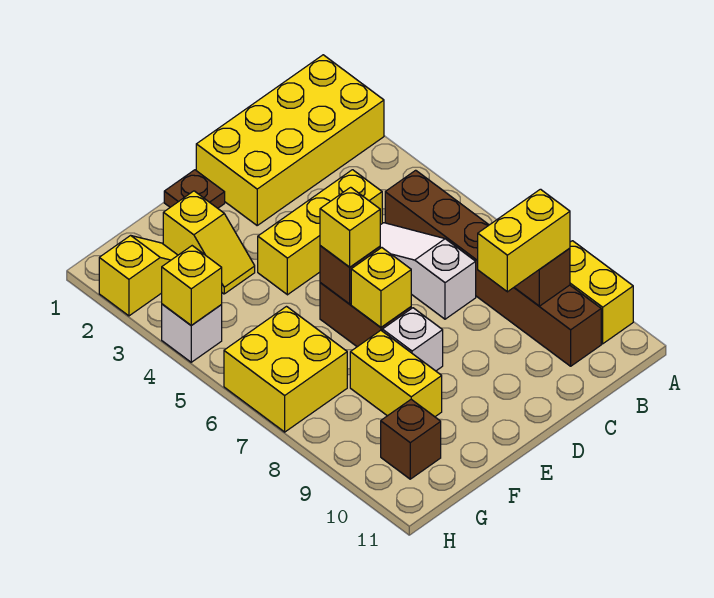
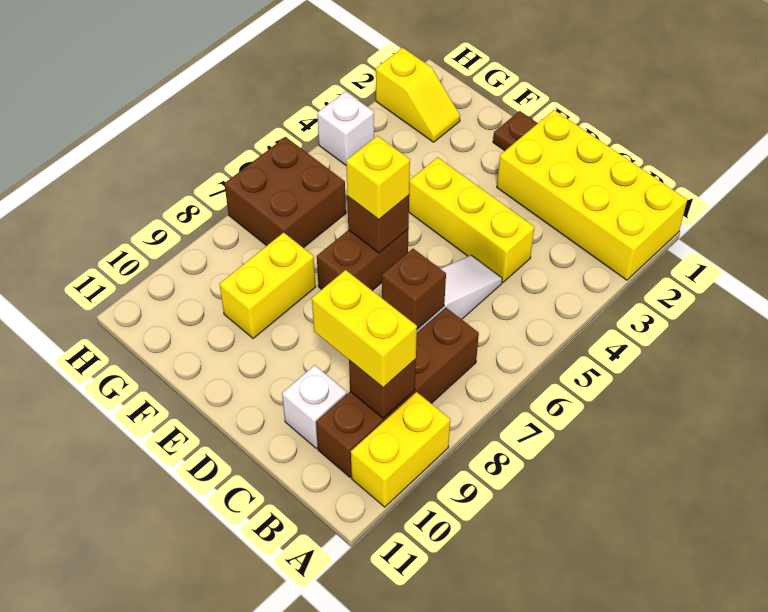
brown brick B5:B10 level 1 -> brown brick B7:B10 level 1
yellow brick E7 level 2 -> none
white brick E8 level 1 -> white brick C10 level 1
yellow slope F2:F3 level 1 top 2 -> none
yellow brick G6:H7 level 1 -> brown brick G6:H7 level 1
brown brick G10 level 1 -> brown brick C7 level 2
yellow brick H4 level 2 -> none

